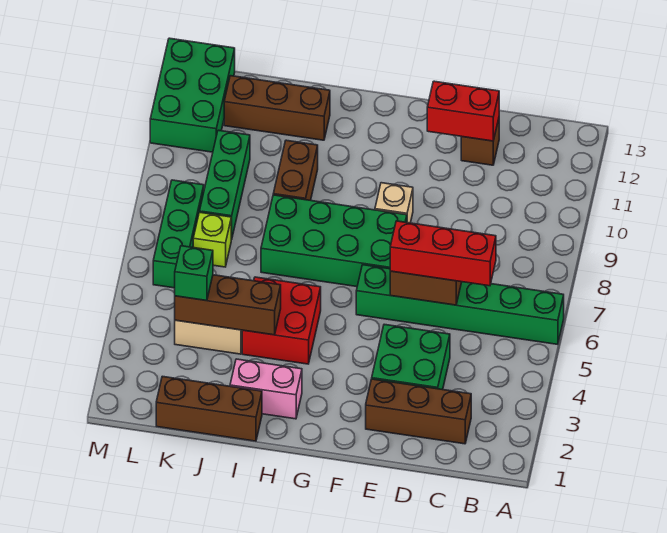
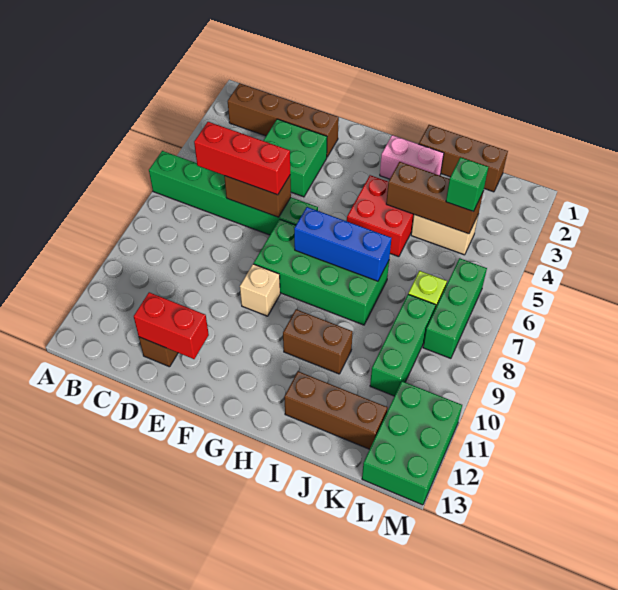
brown brick C2:E2 level 1 -> brown brick B2:E2 level 1
none -> blue brick G7:I7 level 2
brown brick I9:I10 level 1 -> brown brick H10:I10 level 1

